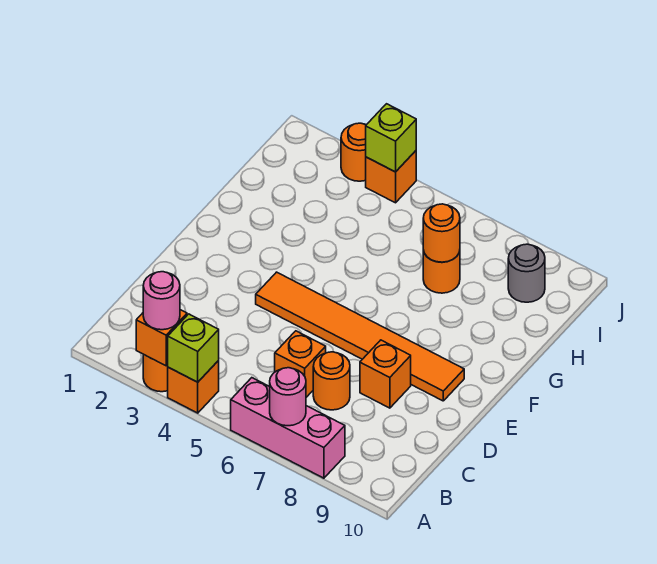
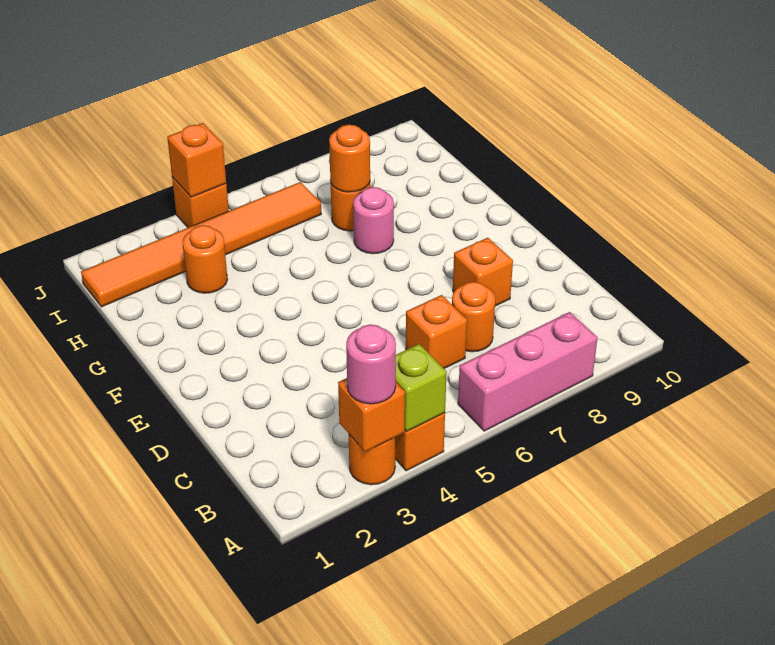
pink round brick A7 level 2 -> pink round brick G7 level 1
orange tile E4:E9 level 1 -> orange tile I1:I6 level 1
grey round brick I9 level 1 -> none
orange round brick J3 level 1 -> orange round brick H3 level 1
lime brick J4 level 2 -> orange brick J4 level 2

